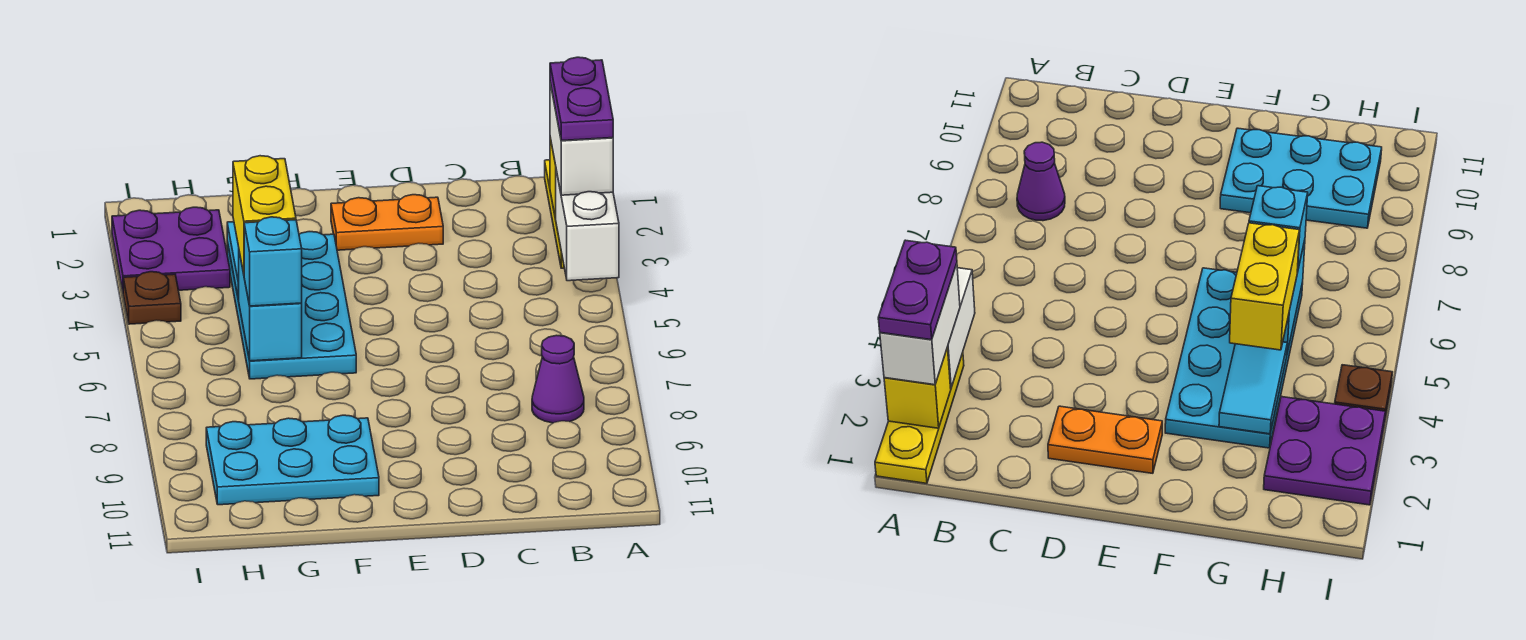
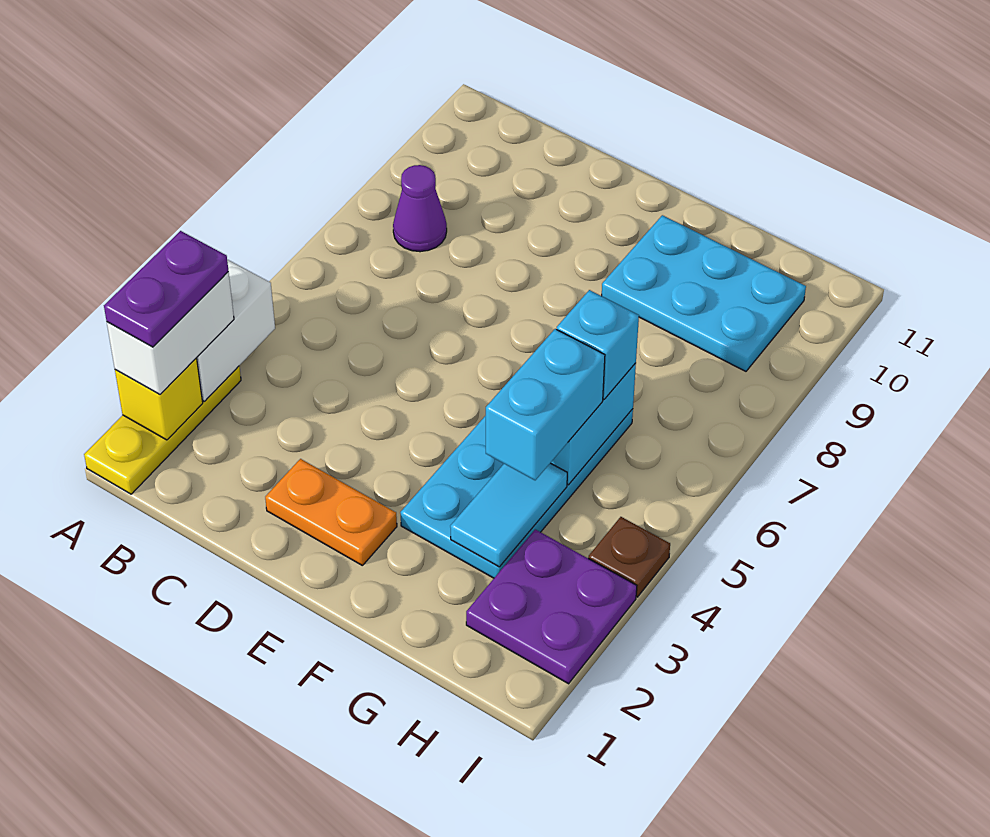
yellow brick G4:G5 level 3 -> cyan brick G4:G5 level 3

